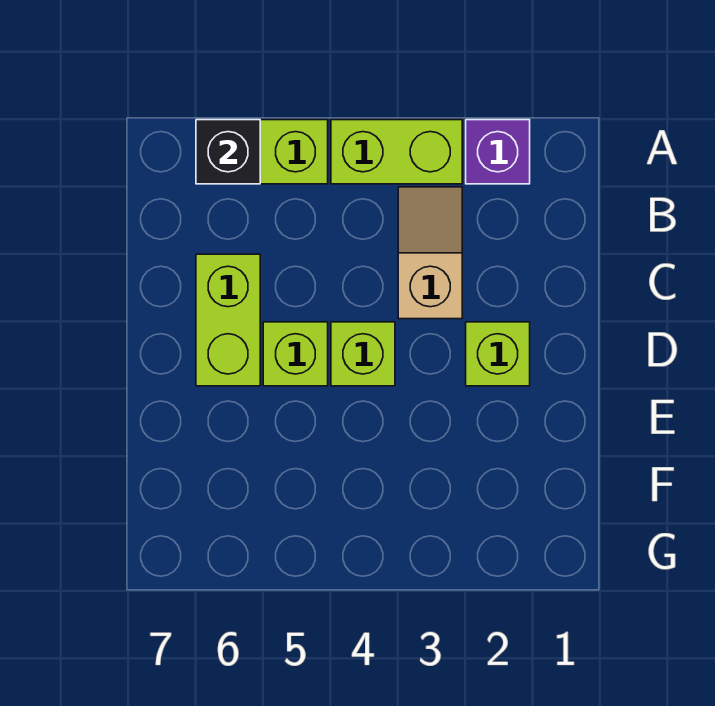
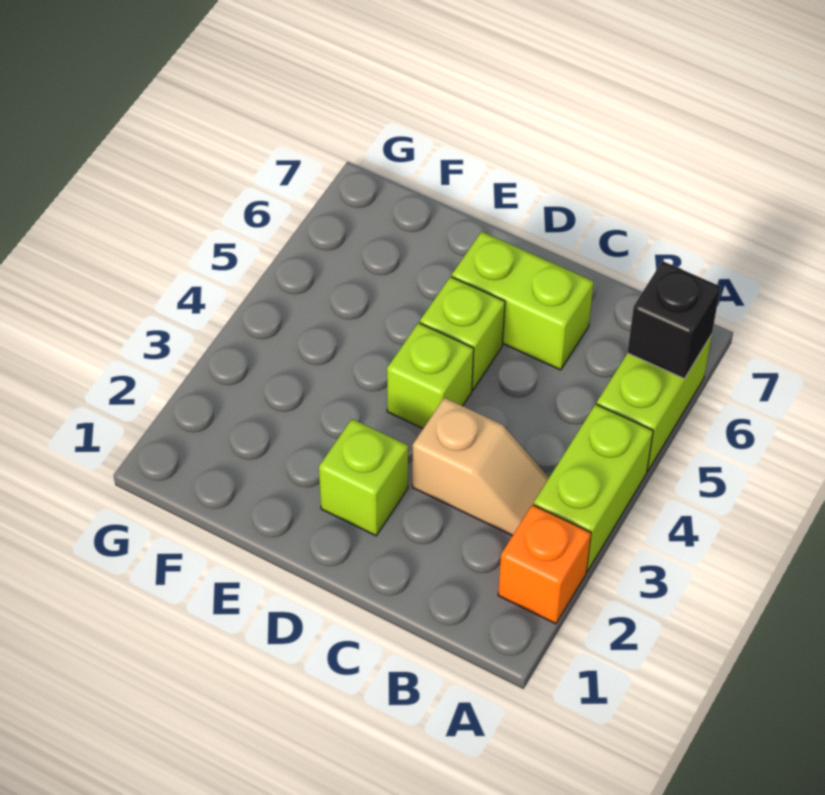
purple brick A2 level 1 -> orange brick A2 level 1

